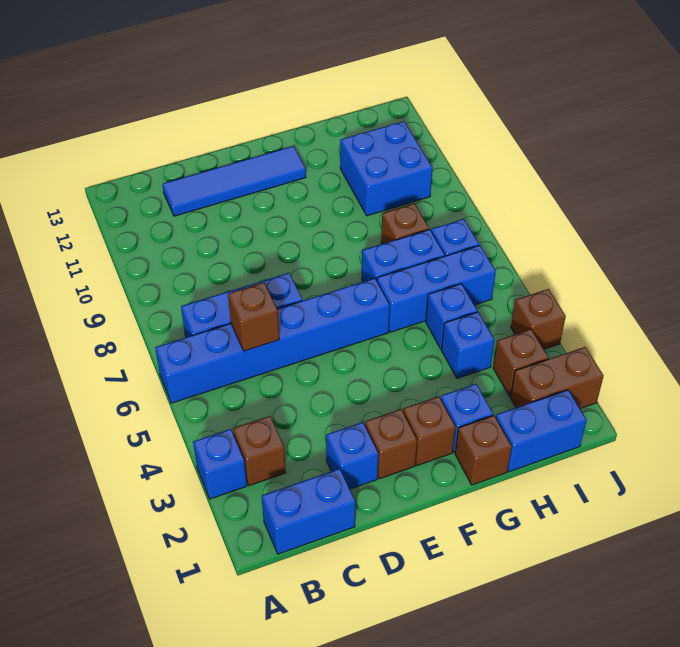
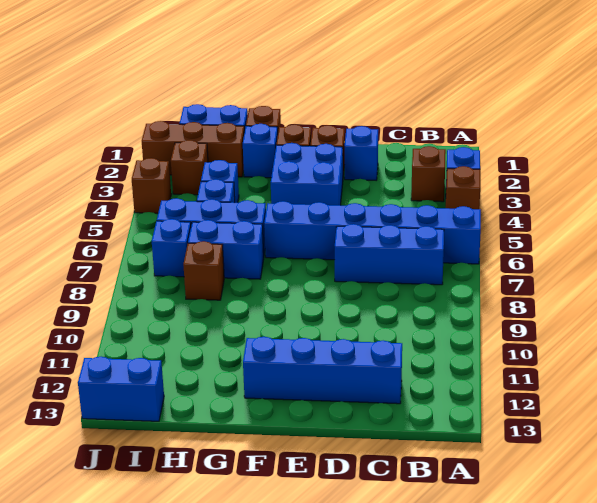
blue brick B1:C1 level 1 -> blue brick I13:J13 level 1
brown brick C6 level 2 -> brown brick A4 level 1
blue tile C12:F12 level 1 -> blue brick C12:F12 level 1
blue brick H10:I11 level 1 -> blue brick E3:F4 level 1
brown brick I2:J2 level 1 -> brown brick H2:J2 level 1

